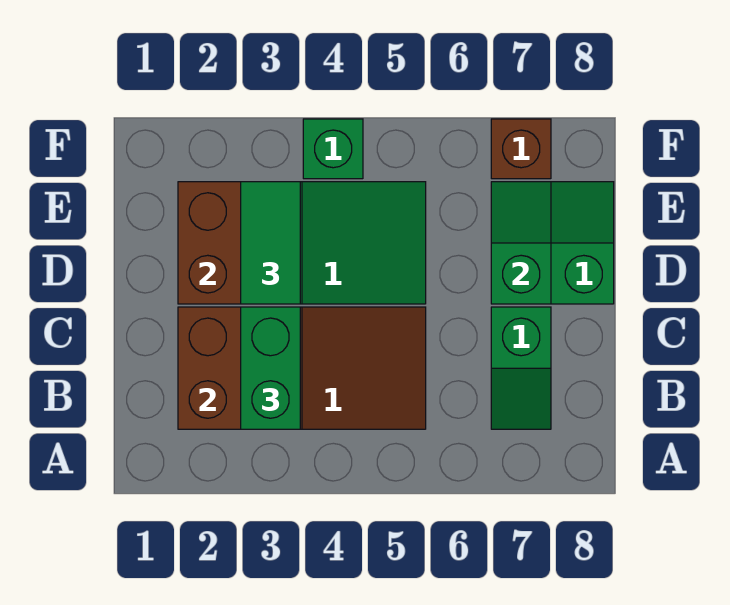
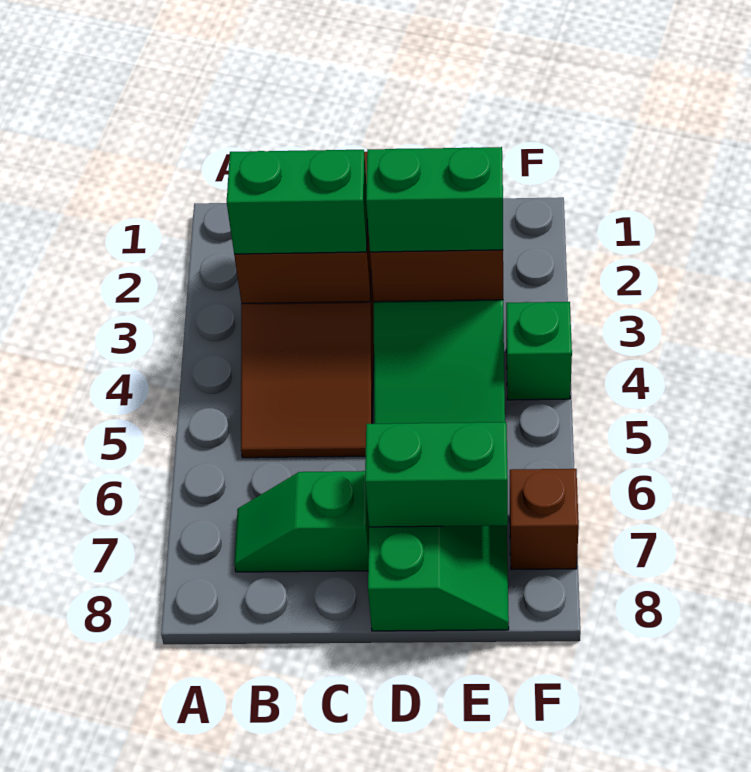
green tile D3:E3 level 3 -> green brick D3:E3 level 3
green slope D7:E7 level 2 top D -> green brick D7:E7 level 2

